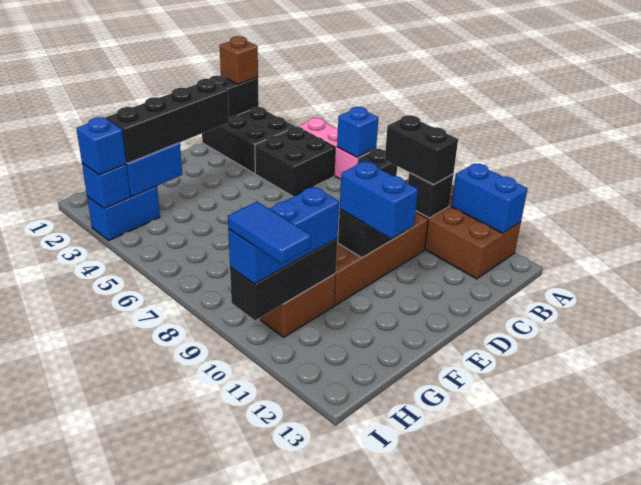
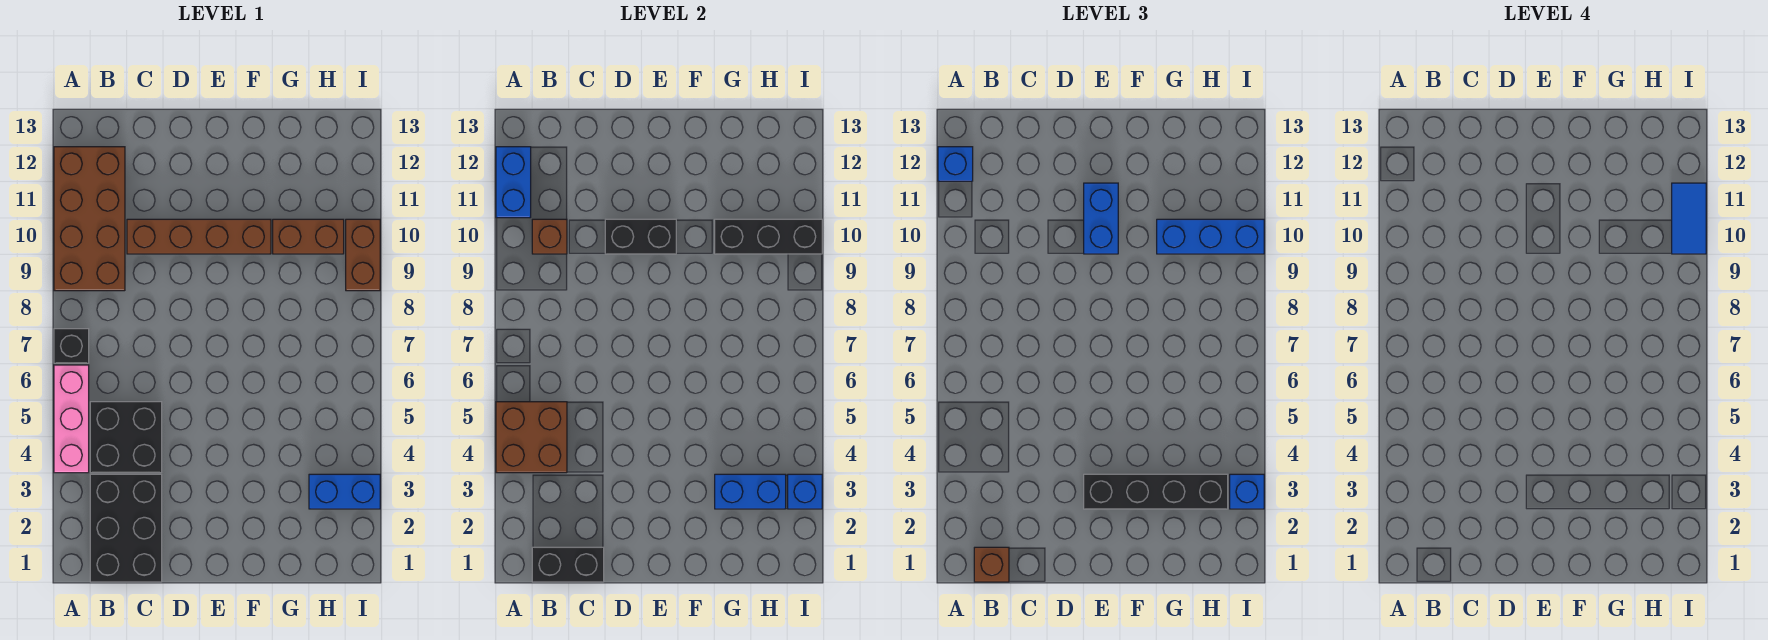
none -> brown brick A4:B5 level 2
blue brick A6 level 2 -> blue brick A12 level 3
black brick B9:B10 level 3 -> none
black brick B10 level 2 -> brown brick B10 level 2
none -> brown brick I9:I10 level 1

